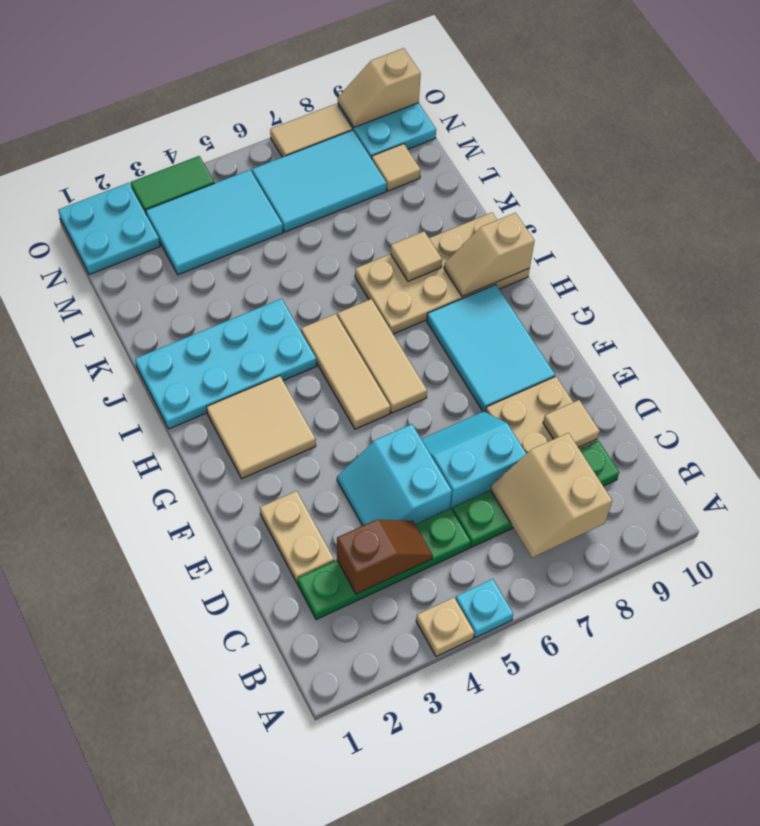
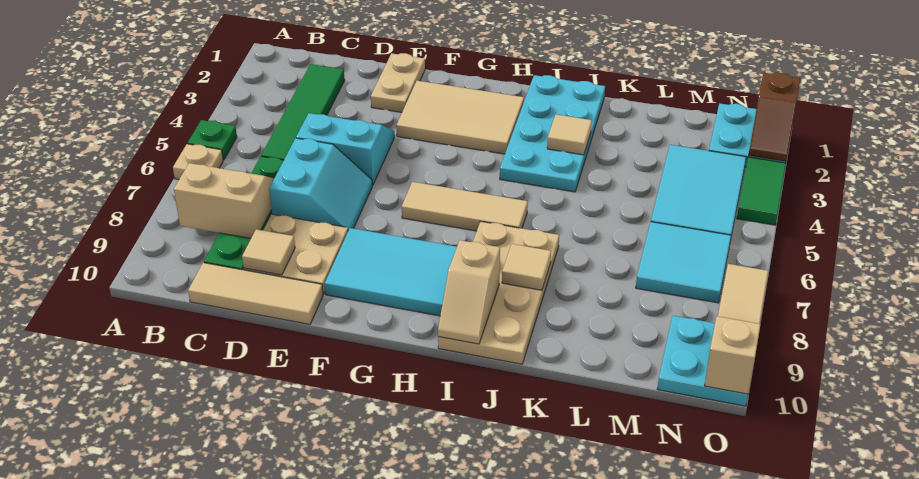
tan plate A4 level 1 -> tan plate A6 level 1
cyan plate A5 level 1 -> green plate A5 level 1
green plate C2:C5 level 1 -> green tile C2:C5 level 1
brown slope C3:C4 level 2 top 3 -> brown slope O1:O2 level 2 top 1
tan plate D2:E2 level 1 -> tan plate E1:E2 level 1
tan tile G2:H3 level 1 -> tan tile F2:H3 level 1
tan tile G5:I5 level 1 -> tan tile C10:E10 level 1
tan slope I9:I10 level 2 top 10 -> tan slope I9:I10 level 2 top 9
cyan tile M6:N8 level 1 -> cyan tile M6:N7 level 1
tan tile M9 level 1 -> tan tile J3 level 2

